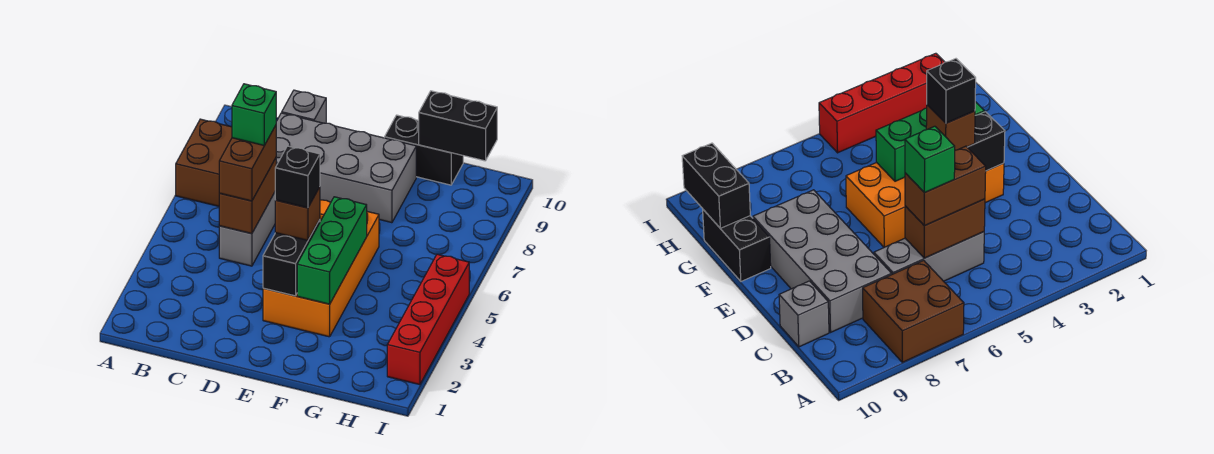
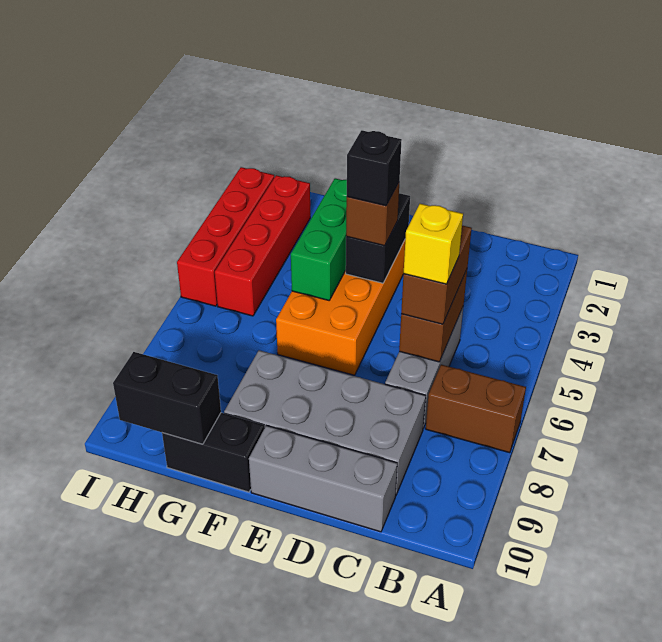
brown brick A7:B8 level 1 -> brown brick A7:B7 level 1
green brick C6 level 4 -> yellow brick C6 level 4
grey brick C10 level 1 -> grey brick C10:E10 level 1
none -> red brick H2:H5 level 1

